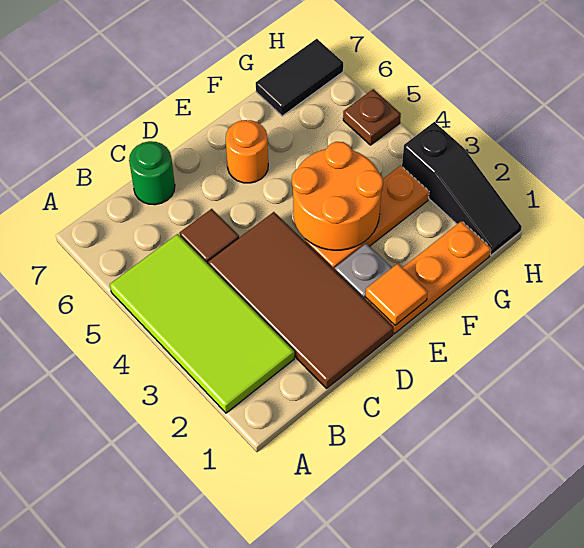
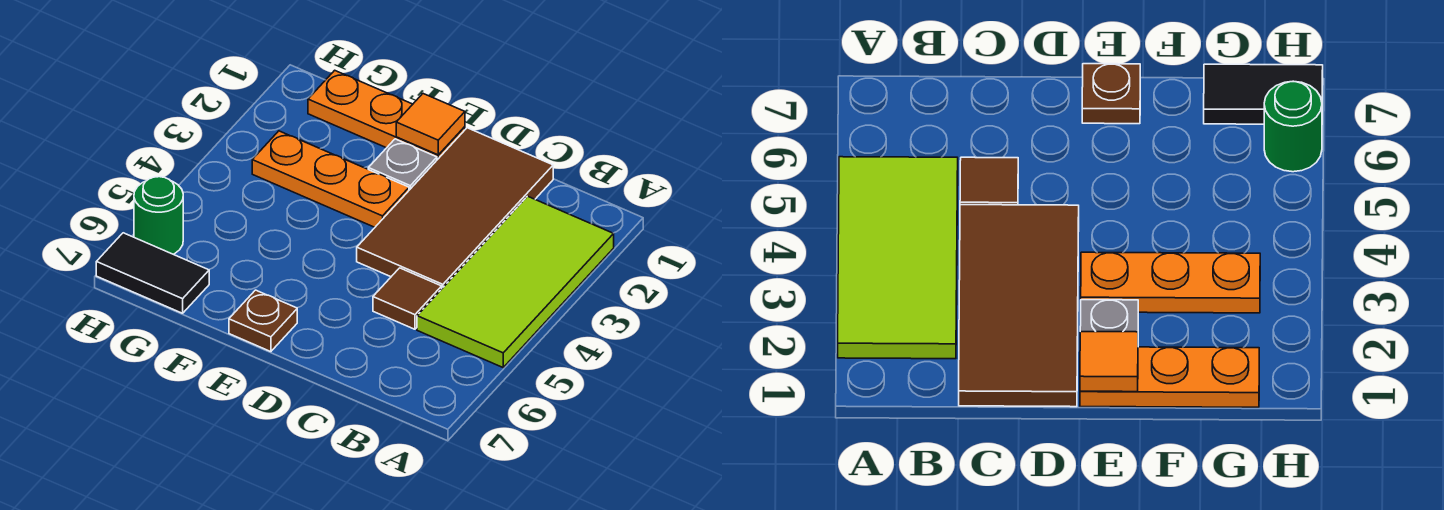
green round brick C7 level 1 -> green round brick H6 level 1
orange round brick E3:F4 level 2 -> none
orange round brick E6 level 1 -> none
black slope H1:H3 level 1 top 3 -> none
brown plate H5 level 1 -> brown plate E7 level 1

